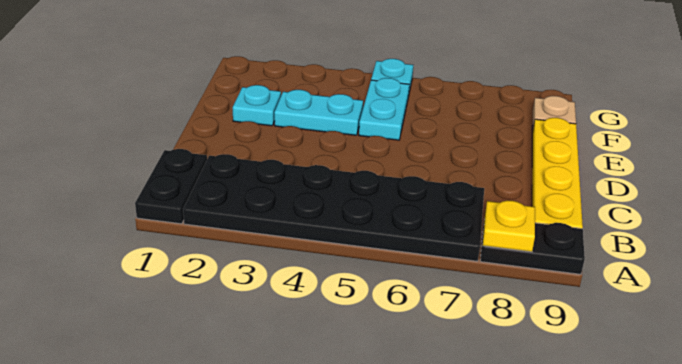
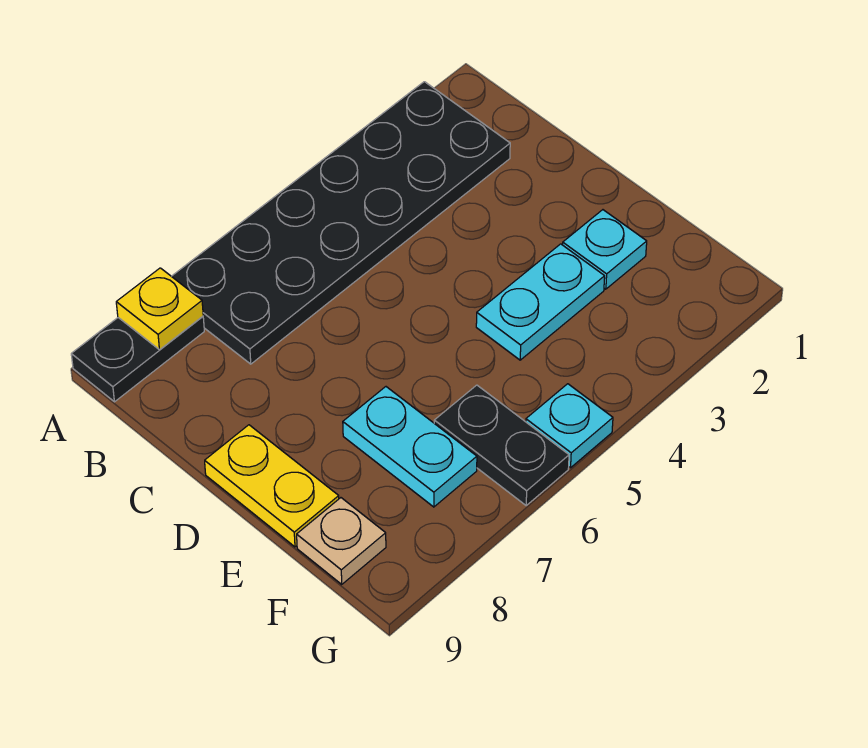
black plate A1:B1 level 1 -> black plate F6:G6 level 1
yellow plate B9:E9 level 1 -> yellow plate D9:E9 level 1
cyan plate E5:F5 level 1 -> cyan plate E7:F7 level 1

